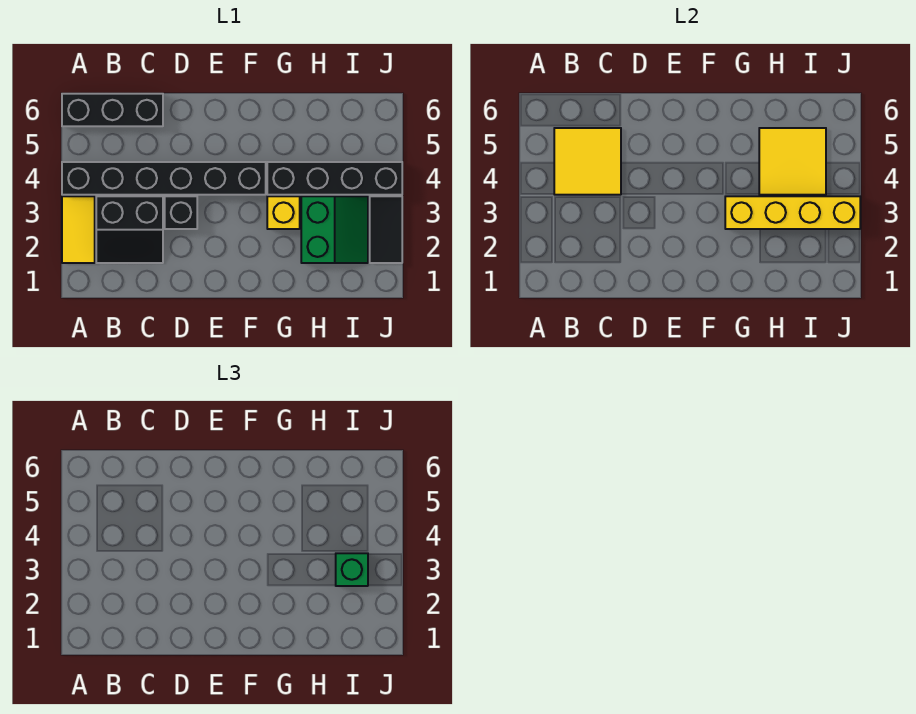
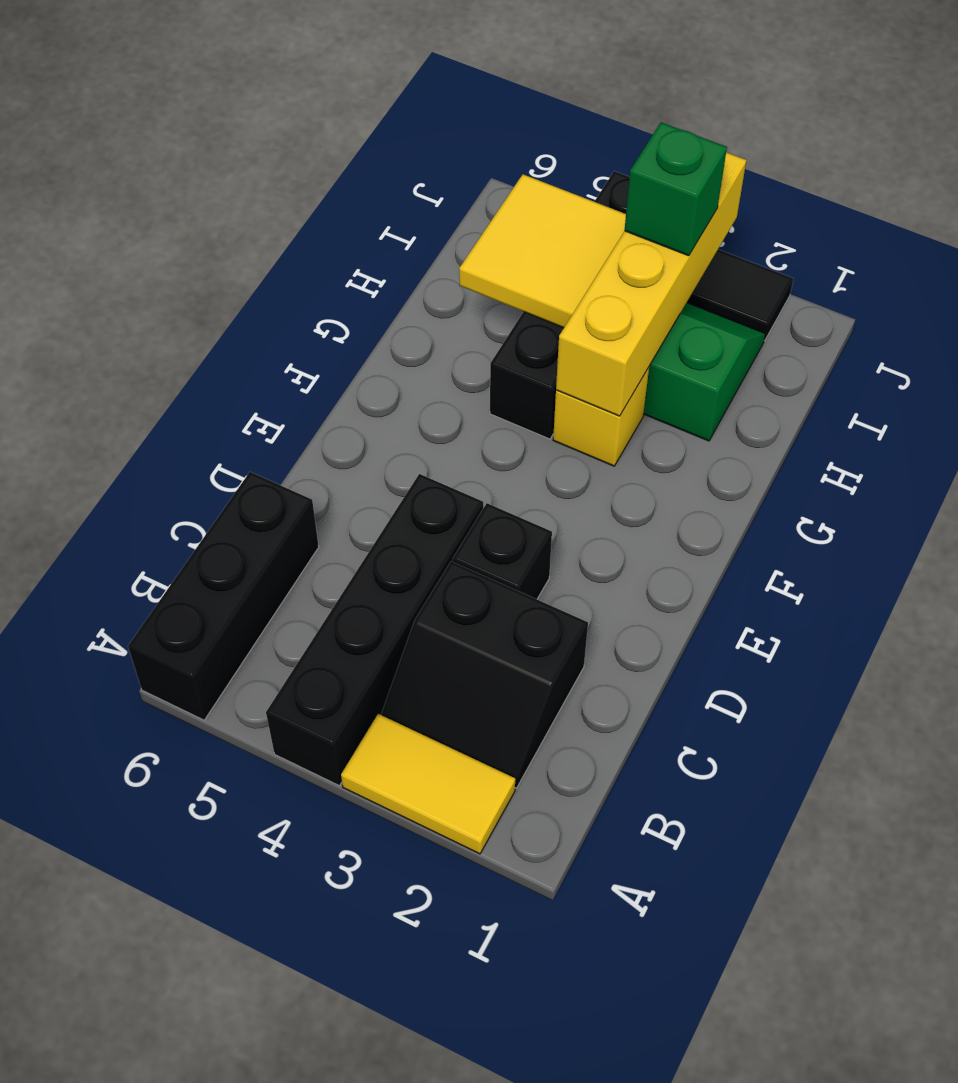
black brick A4:F4 level 1 -> black brick A4:D4 level 1
black slope B2:C3 level 1 top 3 -> black slope B2:C3 level 1 top C
yellow tile B4:C5 level 2 -> none

